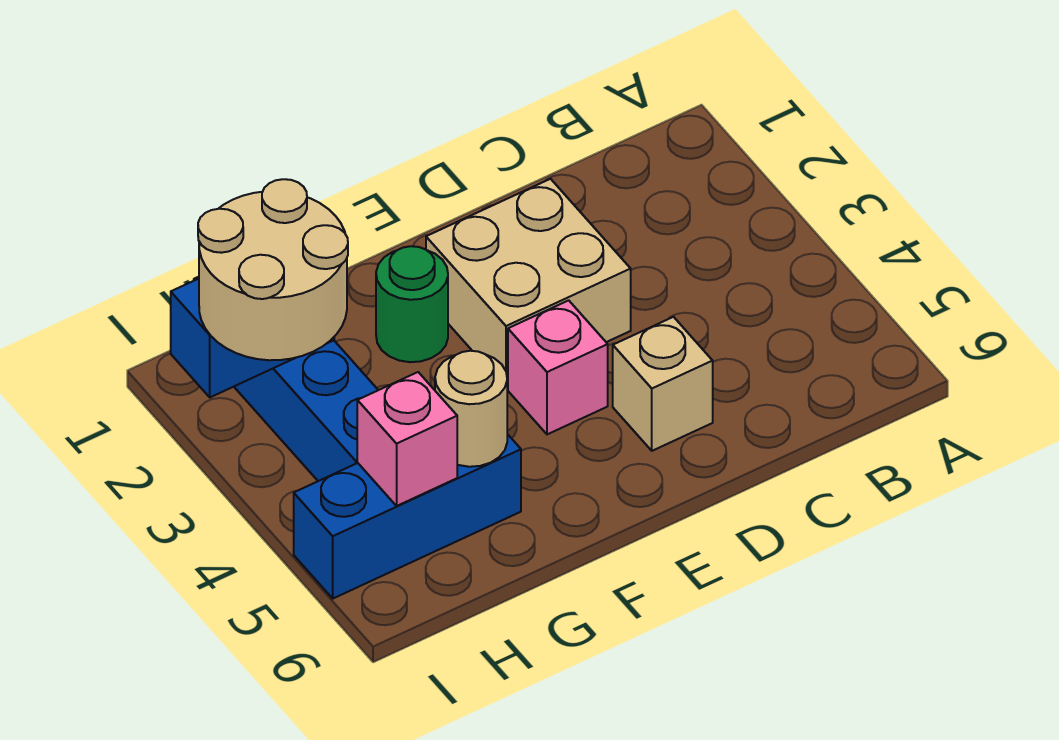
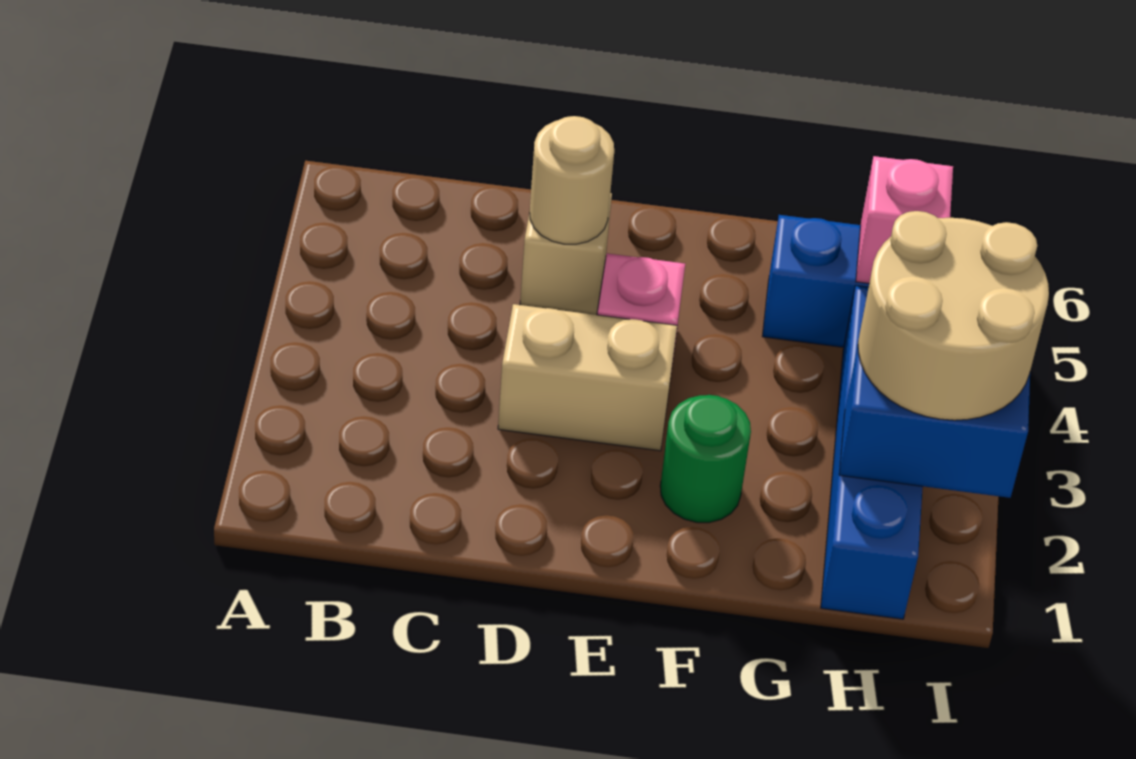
tan brick D2:E3 level 1 -> tan brick D3:E3 level 1
tan round brick G5 level 2 -> tan round brick D5 level 2

